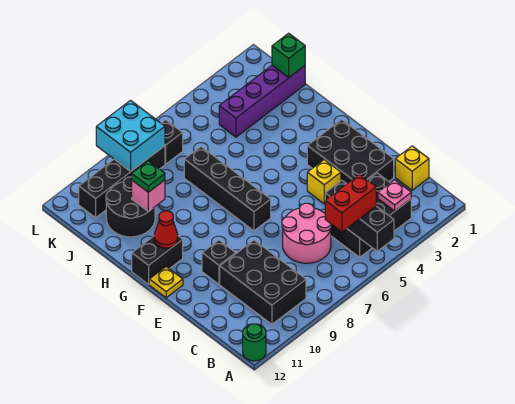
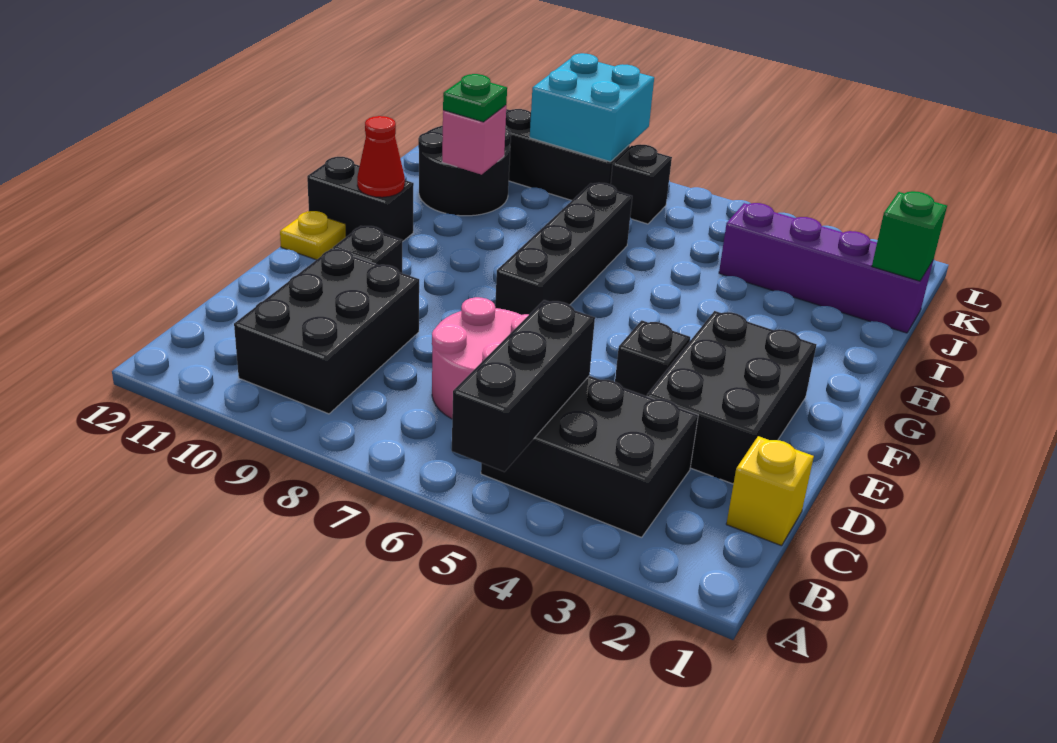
green round brick A12 level 1 -> none
pink plate B3 level 2 -> none
red brick B5:B6 level 3 -> none
yellow brick E4 level 1 -> black brick E4 level 1

